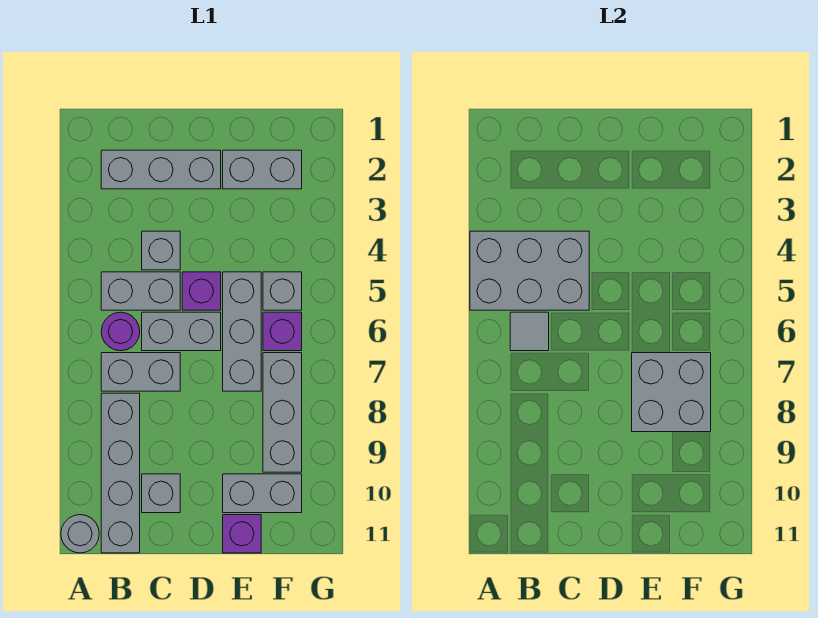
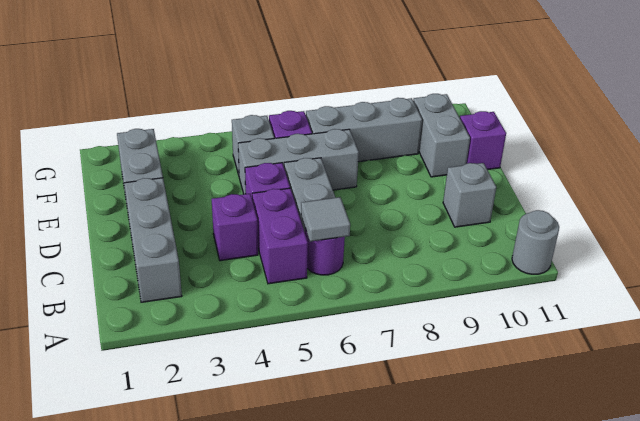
grey brick A4:C5 level 2 -> none
grey brick B5:C5 level 1 -> purple brick B5:C5 level 1
grey brick B7:C7 level 1 -> none
grey brick B8:B11 level 1 -> none
grey brick C4 level 1 -> purple brick C4 level 1
grey brick E7:F8 level 2 -> none

